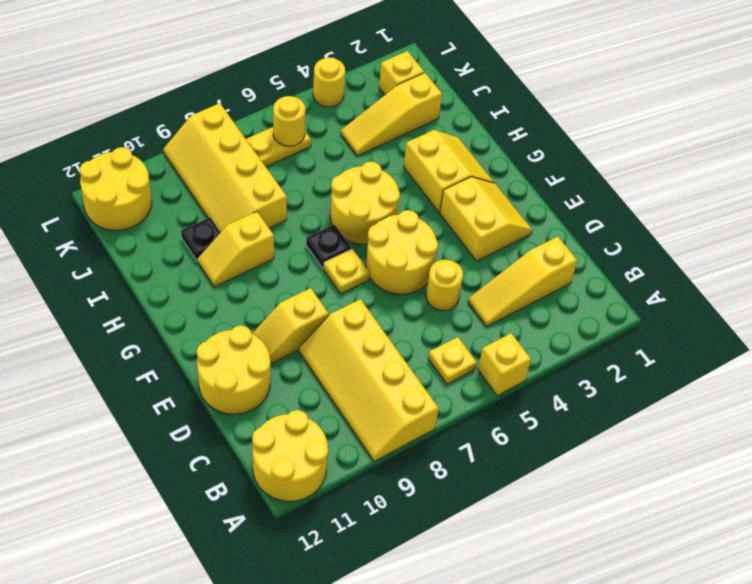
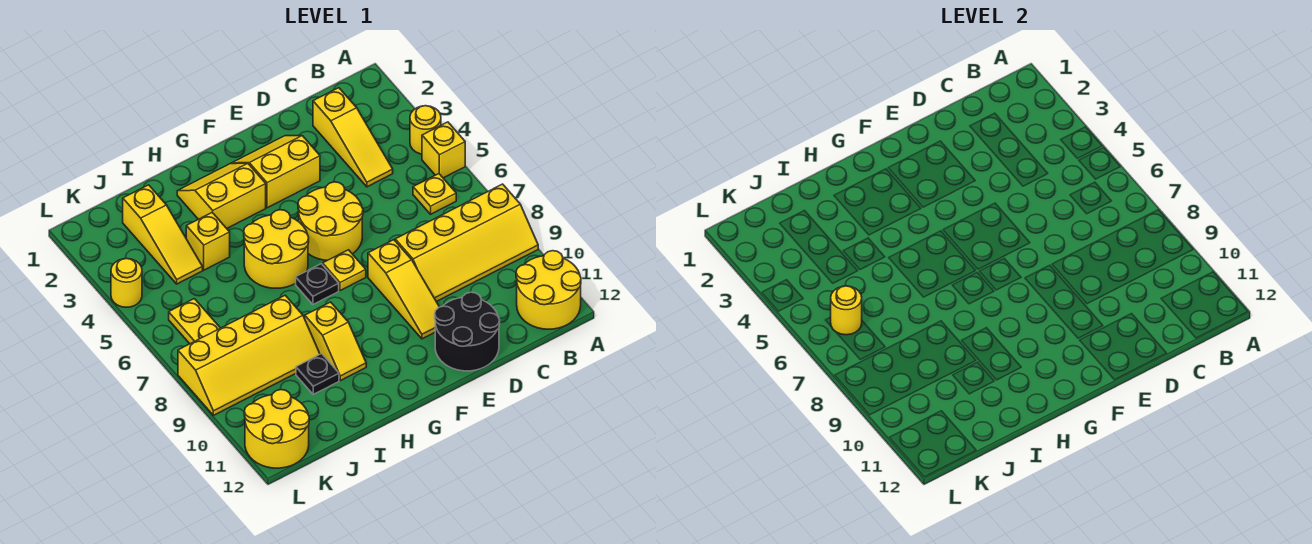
yellow round brick D5 level 1 -> yellow round brick A4 level 1
yellow round brick D11:E12 level 1 -> black round brick D11:E12 level 1
yellow slope E9:E10 level 1 top 9 -> yellow slope E8:E10 level 1 top 8
yellow brick K2 level 1 -> yellow brick I4 level 1

